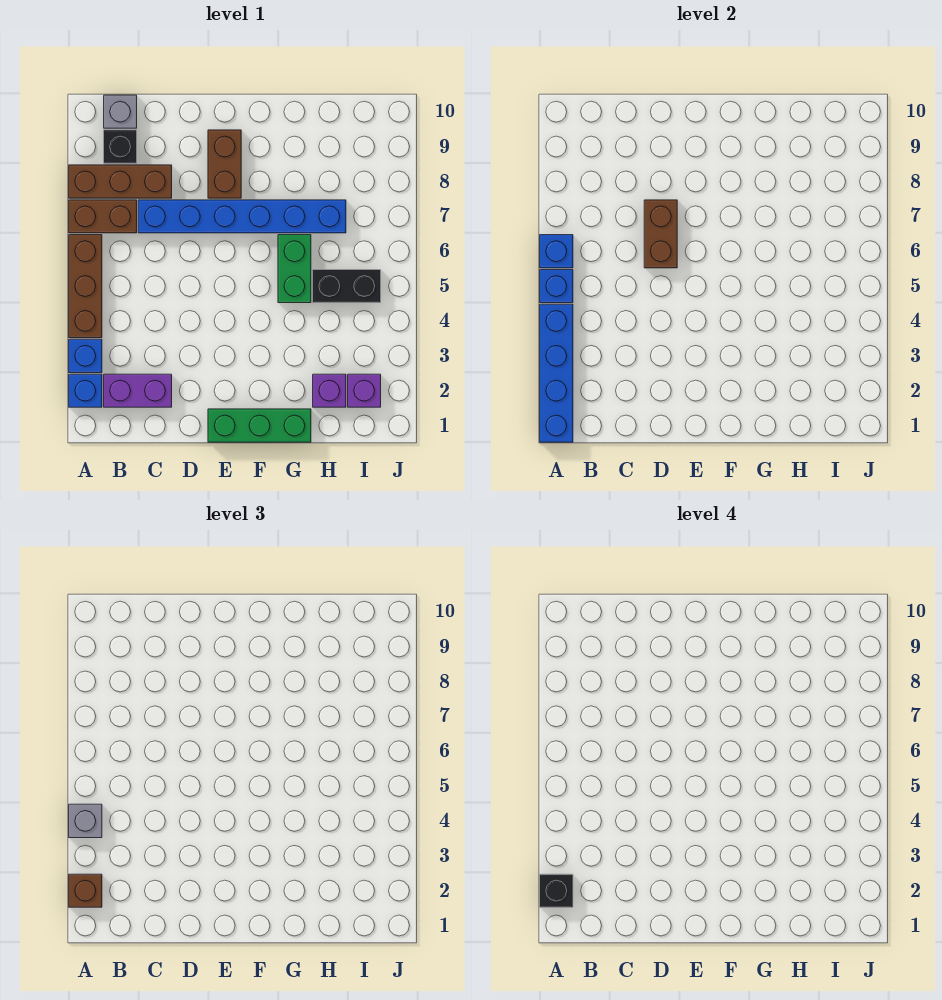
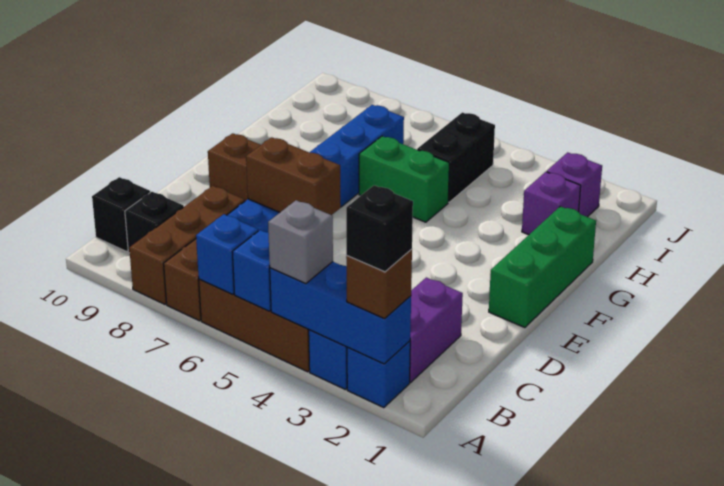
blue brick A1:A4 level 2 -> blue brick A2:A4 level 2
grey brick B10 level 1 -> black brick B10 level 1

